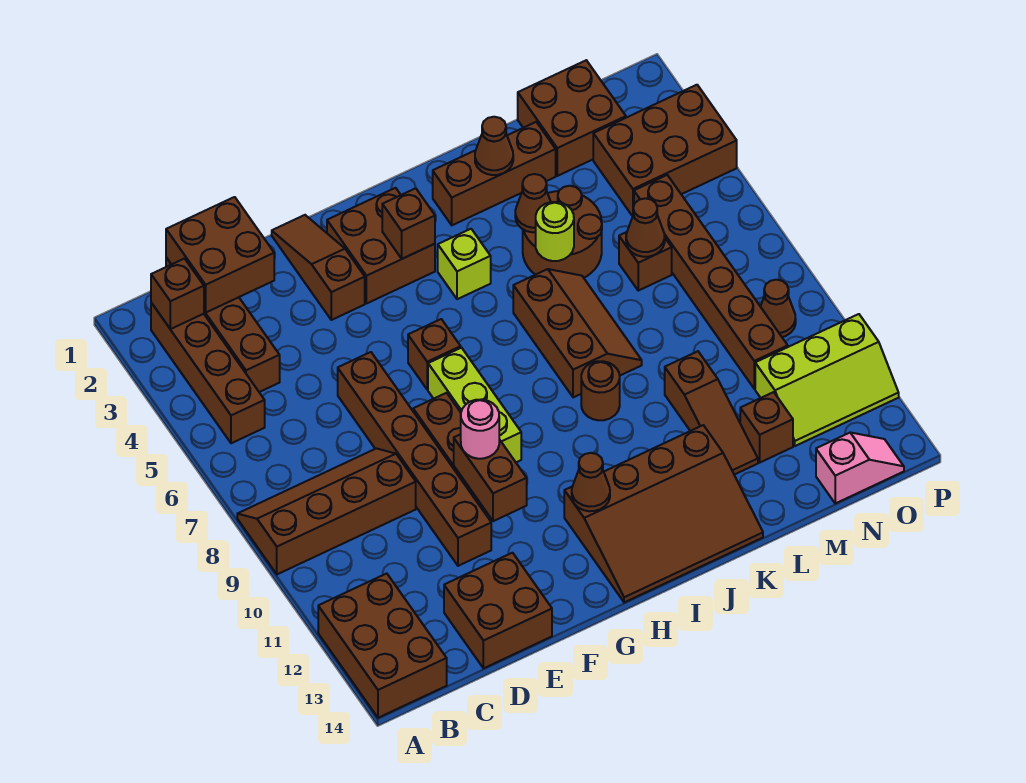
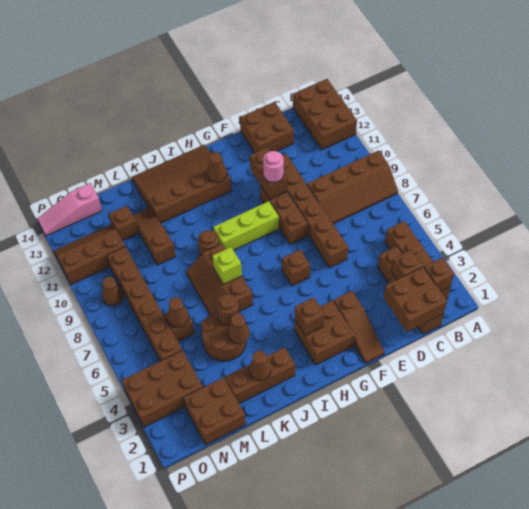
none -> brown brick C3 level 2
lime brick G7:G9 level 1 -> lime brick G9:I9 level 1
lime brick I4 level 1 -> lime brick J7 level 2
lime round brick K5 level 2 -> brown round brick K5 level 2
lime slope N11:P12 level 1 top 11 -> brown slope N11:P12 level 1 top 11
pink slope N14:O14 level 1 top N -> pink slope N14:P14 level 1 top N

